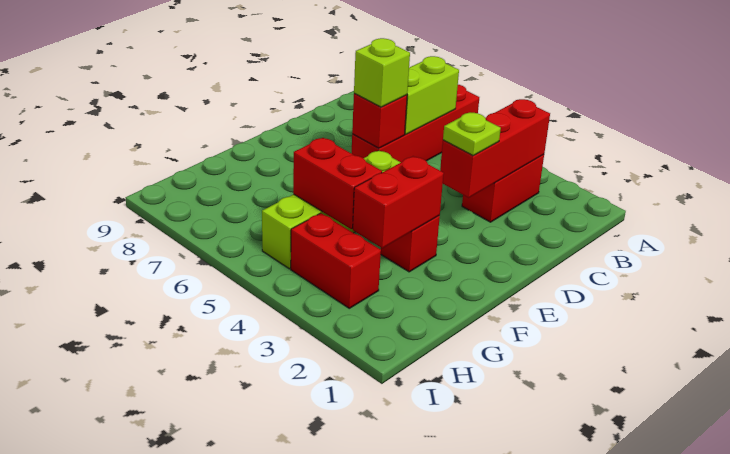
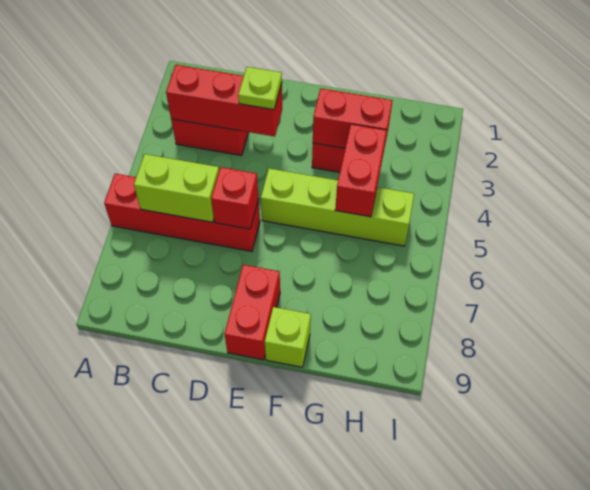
lime brick D6 level 3 -> lime brick F9 level 1
red brick H3:H4 level 1 -> red brick E8:E9 level 1

